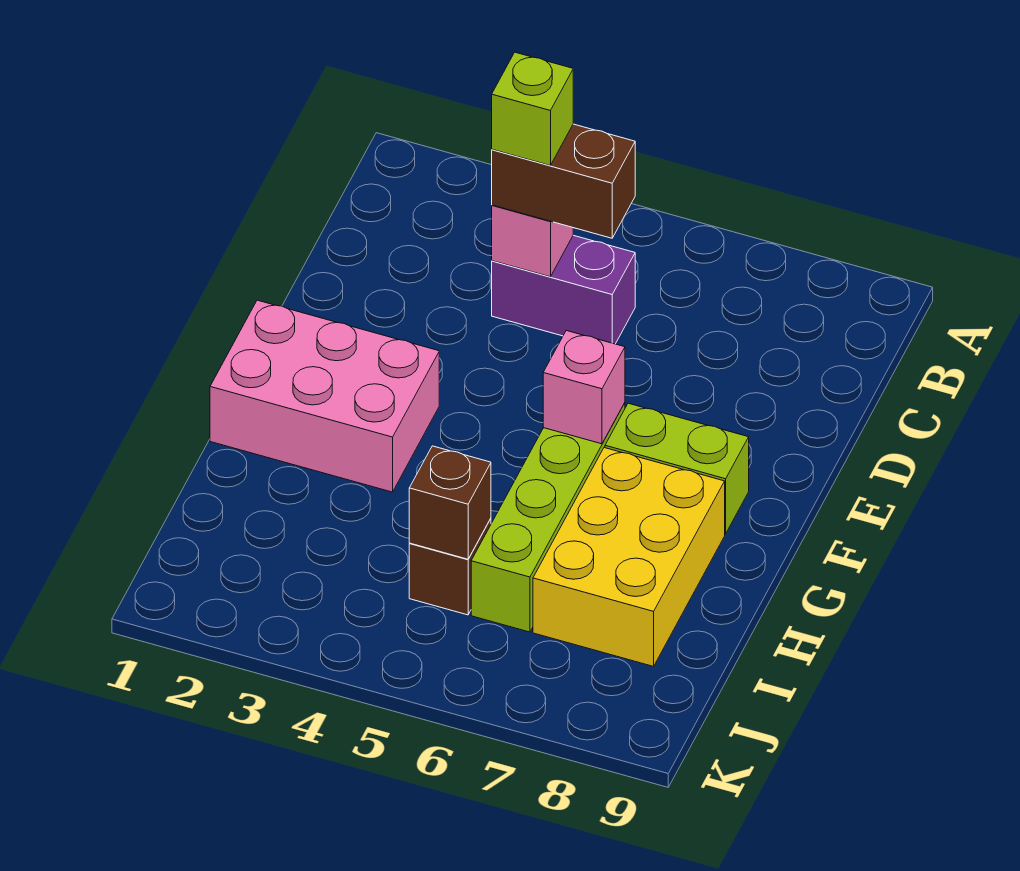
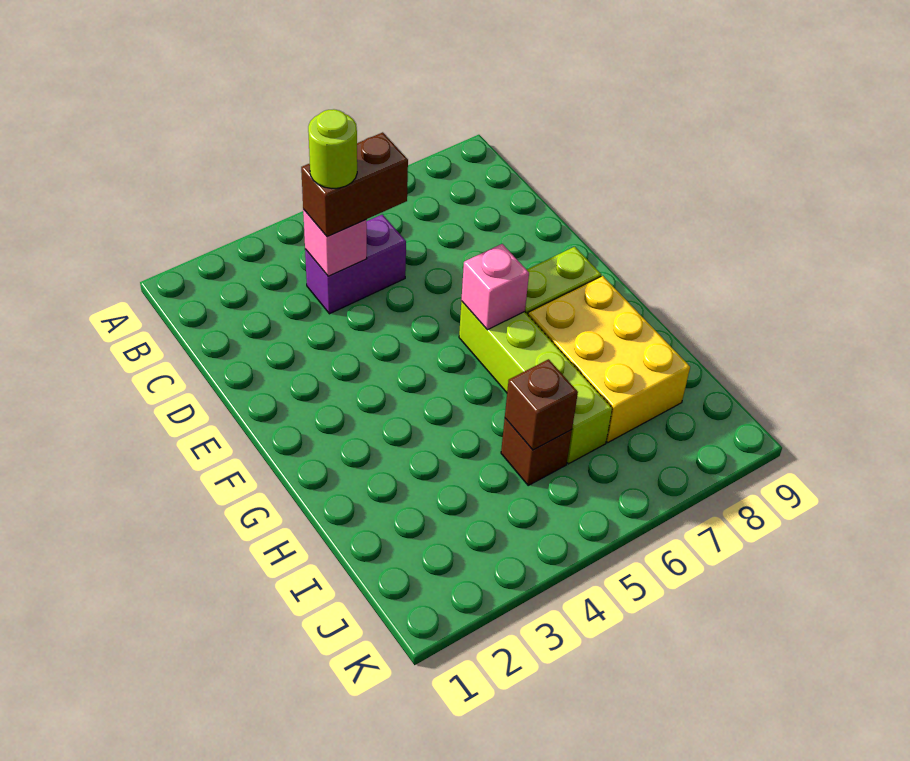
lime brick C4 level 4 -> lime round brick C4 level 4
pink brick F1:G3 level 1 -> none

